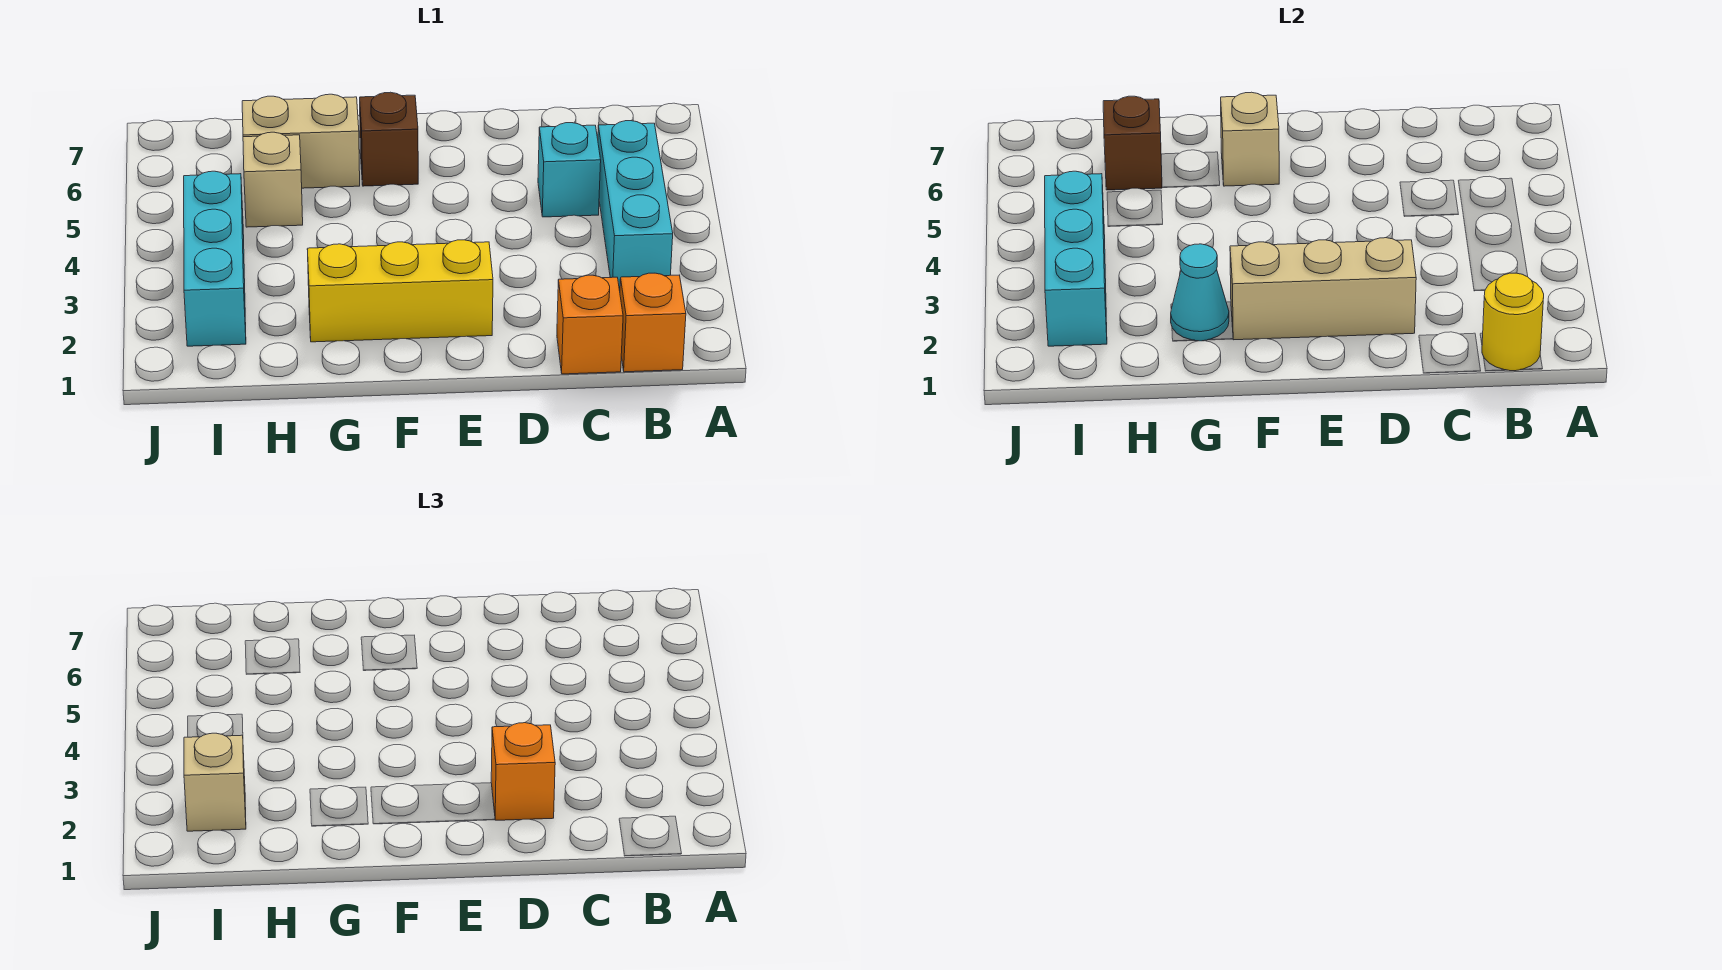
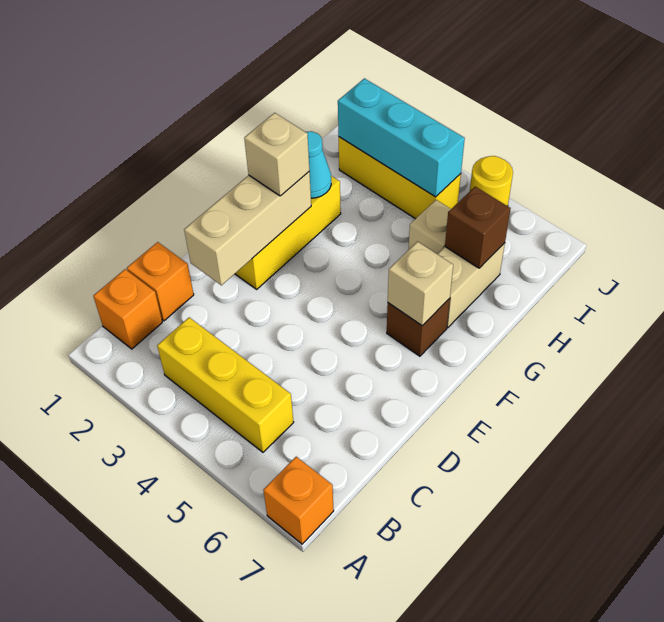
yellow round brick B1 level 2 -> yellow round brick J5 level 1
cyan brick B3:B5 level 1 -> yellow brick B3:B5 level 1
cyan brick C5 level 1 -> none
orange brick D2 level 3 -> orange brick A7 level 1
cyan brick I2:I4 level 1 -> yellow brick I2:I4 level 1
tan brick I2 level 3 -> tan brick F2 level 3

